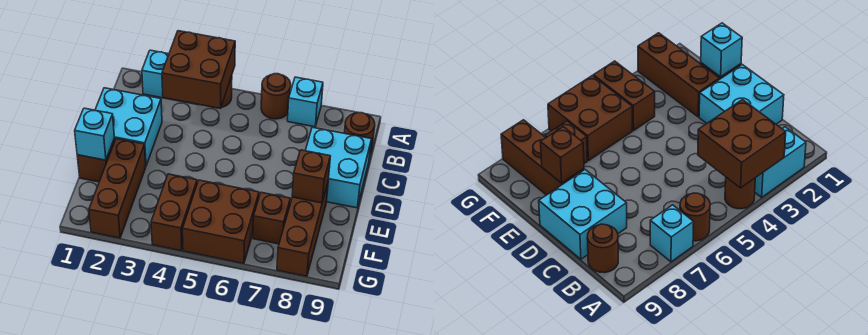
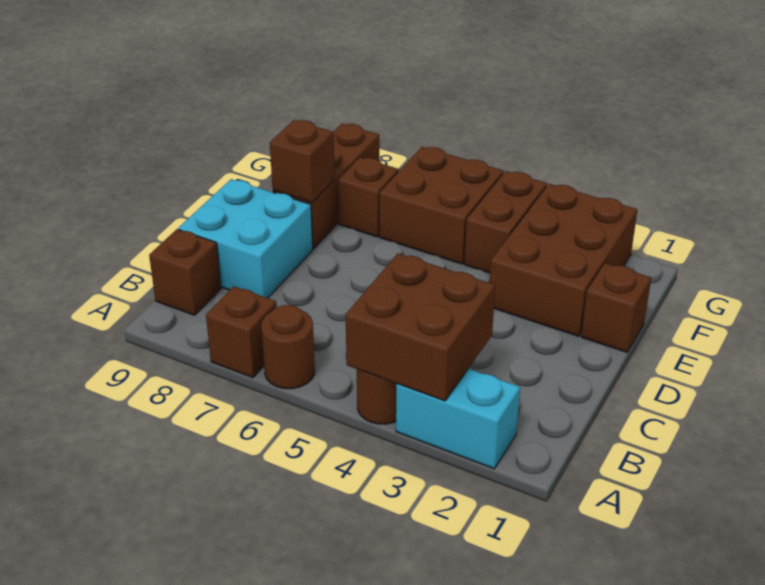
cyan brick A7 level 1 -> brown brick A7 level 1
brown round brick B9 level 1 -> brown brick B9 level 1
cyan brick C1:D2 level 1 -> none
cyan brick E1 level 2 -> none
brown brick E2:G2 level 1 -> brown brick E2:G3 level 1

